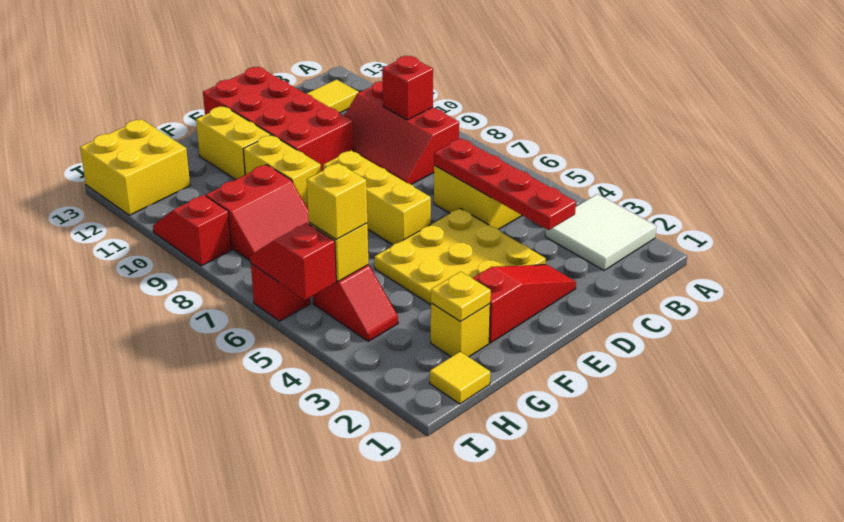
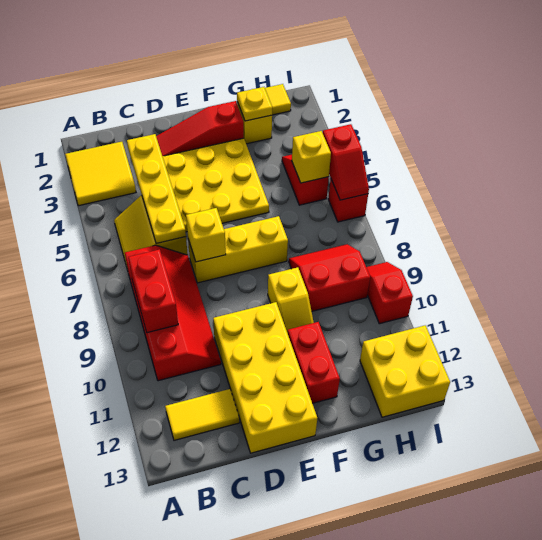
white tile A2:B3 level 1 -> yellow tile A2:B3 level 1
red slope B8:C10 level 1 top B -> red slope B7:C10 level 1 top B
red brick B9 level 2 -> red brick B8:B9 level 2
red plate C3:C6 level 2 -> yellow plate C3:C6 level 2
red brick D10:E13 level 1 -> yellow brick D10:E13 level 1
yellow brick E6:E8 level 1 -> yellow brick D7:F7 level 1
yellow brick F9:F10 level 1 -> yellow slope F9:F10 level 1 top 9
yellow brick F11:F12 level 1 -> red brick F11:F12 level 1
yellow brick H5 level 3 -> yellow brick D7 level 2
red slope I9:I10 level 1 top 9 -> red slope I9:I10 level 1 top 10

